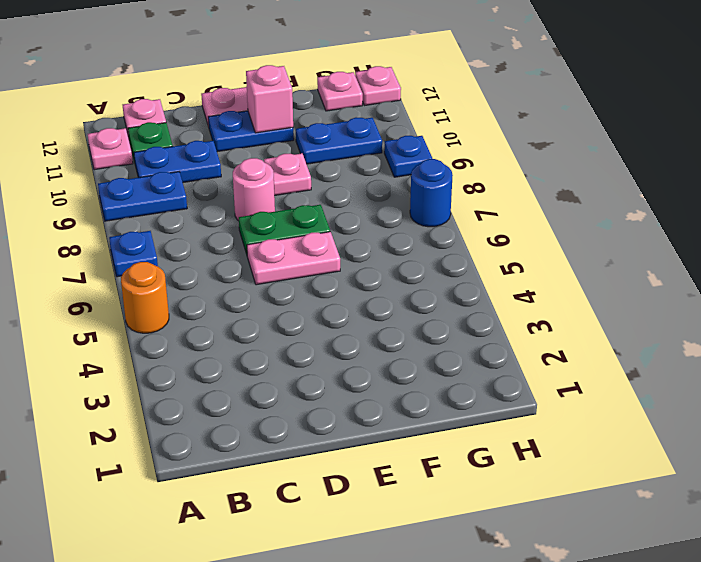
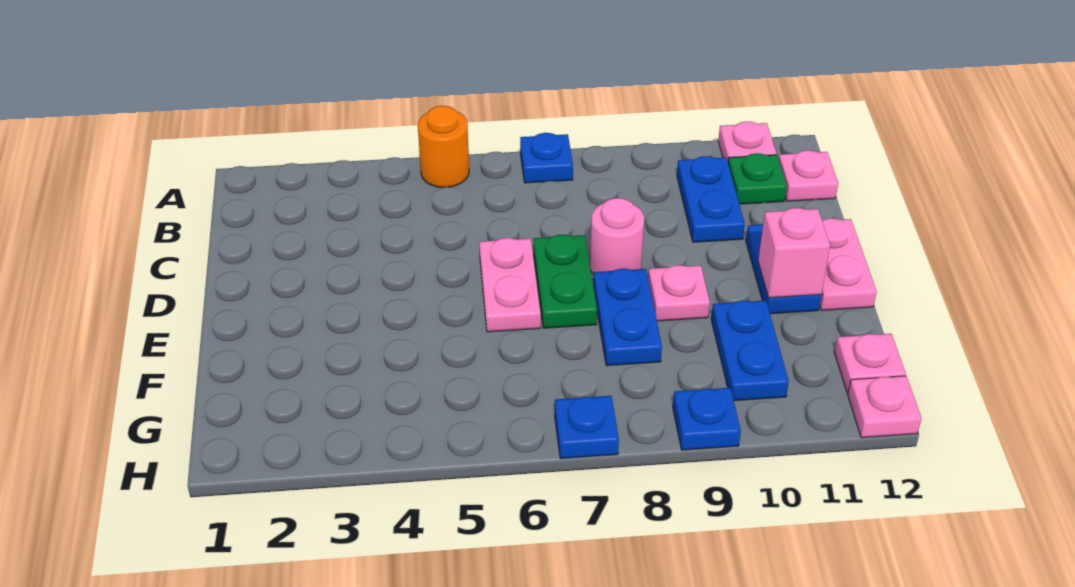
blue plate A9:B9 level 1 -> blue plate E8:F8 level 1
blue round brick H7 level 1 -> blue plate H7 level 1

